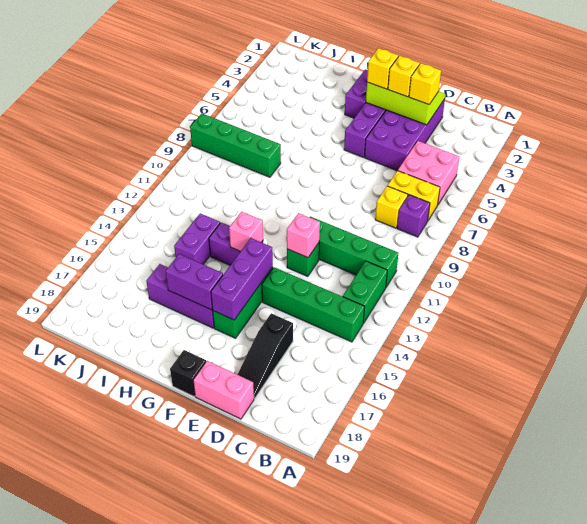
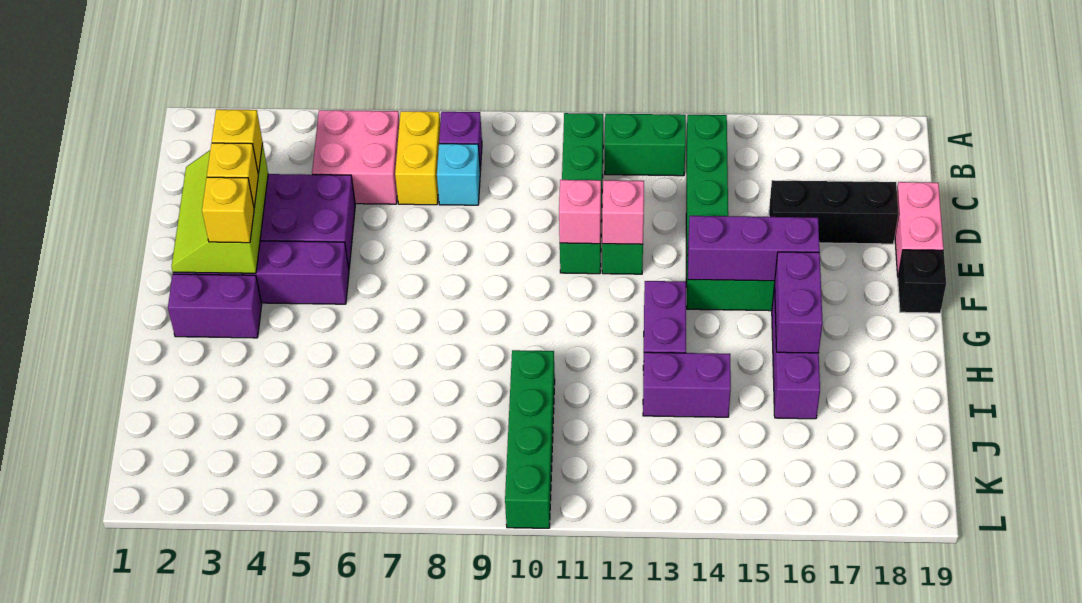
yellow brick C8 level 1 -> cyan brick C8 level 1
black slope D16:D18 level 1 top 16 -> black brick D16:D18 level 1
pink brick G13 level 2 -> pink brick E11 level 2
green brick I8:L8 level 1 -> green brick I10:L10 level 1

